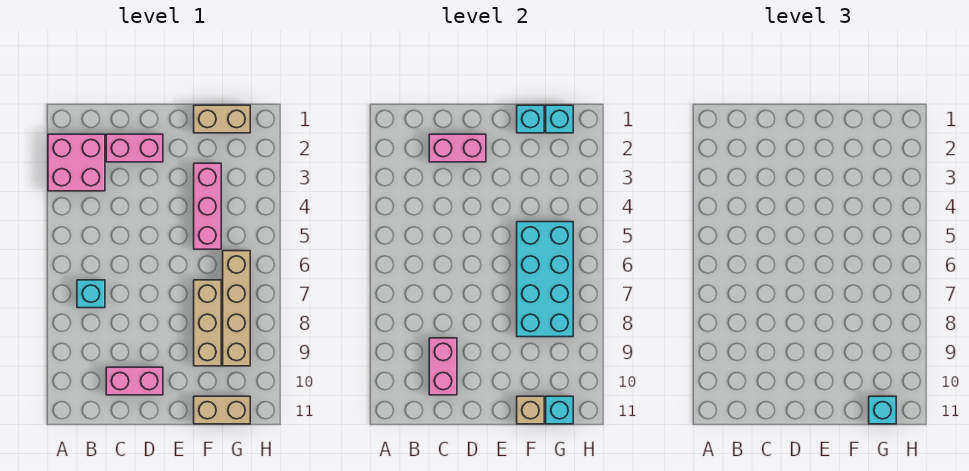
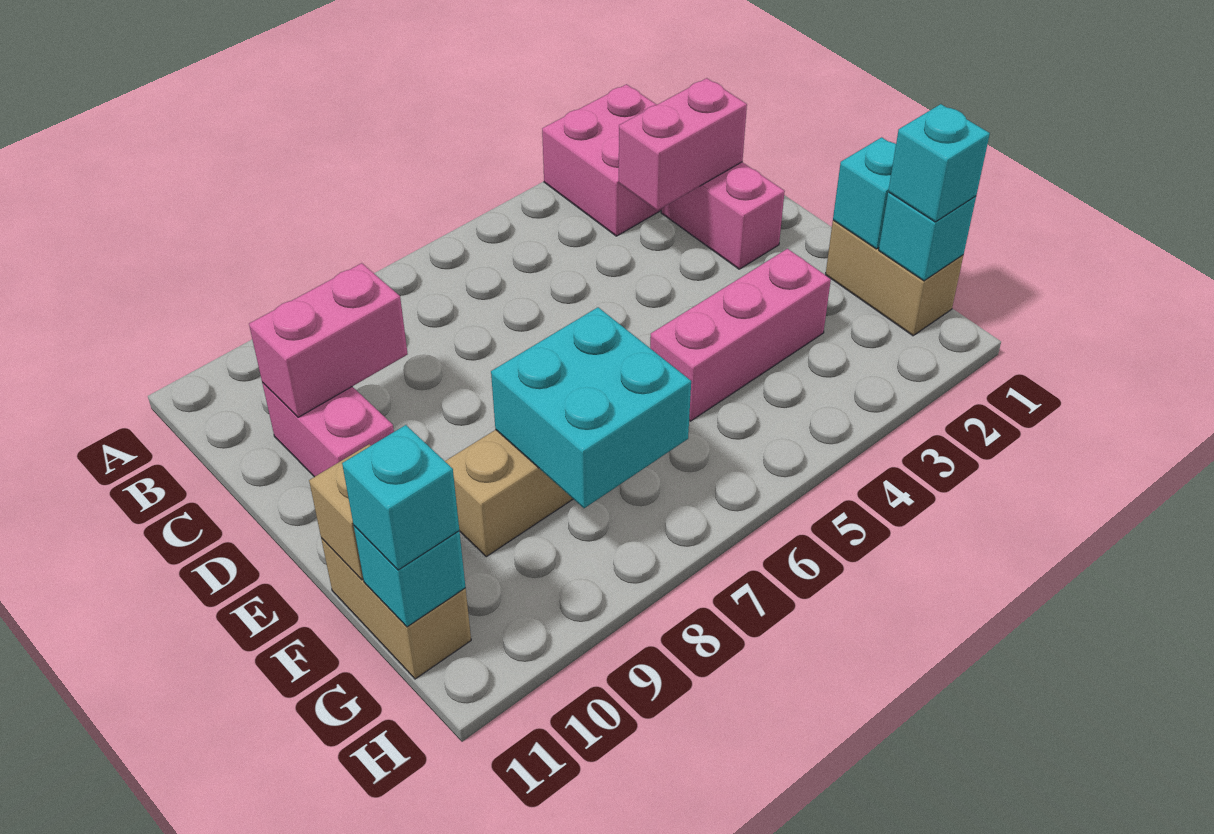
cyan brick B7 level 1 -> cyan brick G1 level 3
pink brick C2:D2 level 2 -> pink brick C2:C3 level 2
cyan brick F5:G8 level 2 -> cyan brick F7:G8 level 2
tan brick G6:G9 level 1 -> none

